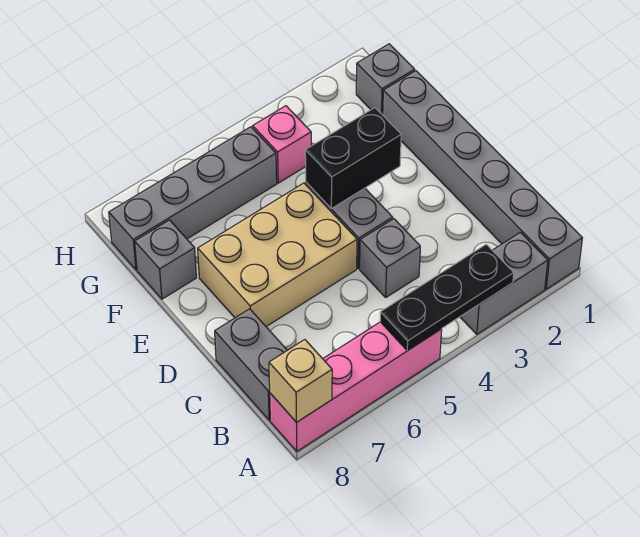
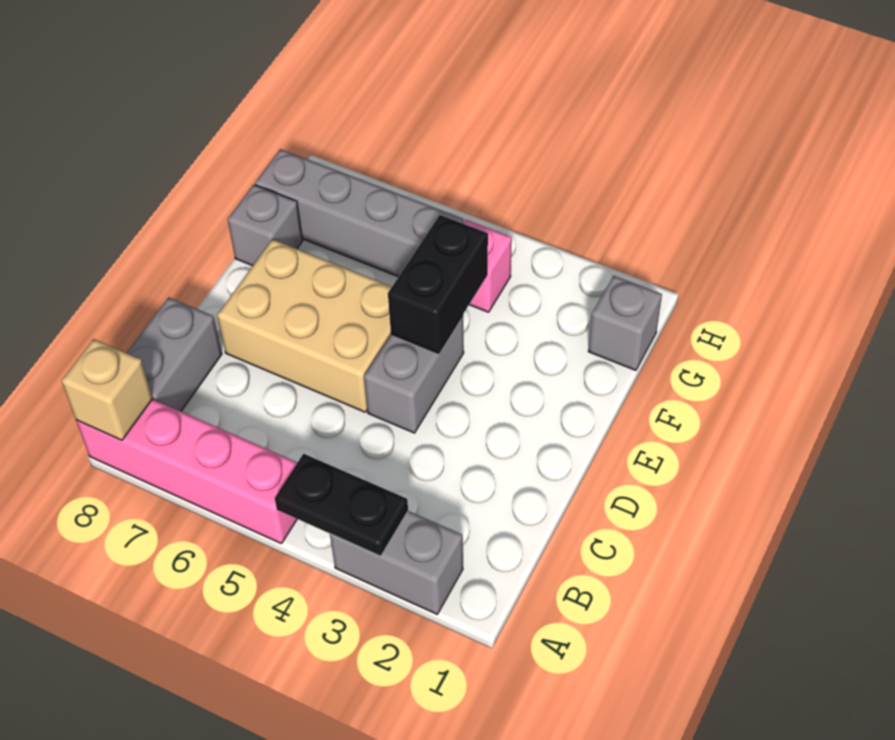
grey brick A1:F1 level 1 -> none
black plate A3:A5 level 2 -> black plate A3:A4 level 2
grey brick C4 level 1 -> none
black brick E3:E4 level 2 -> black brick E4:F4 level 2

